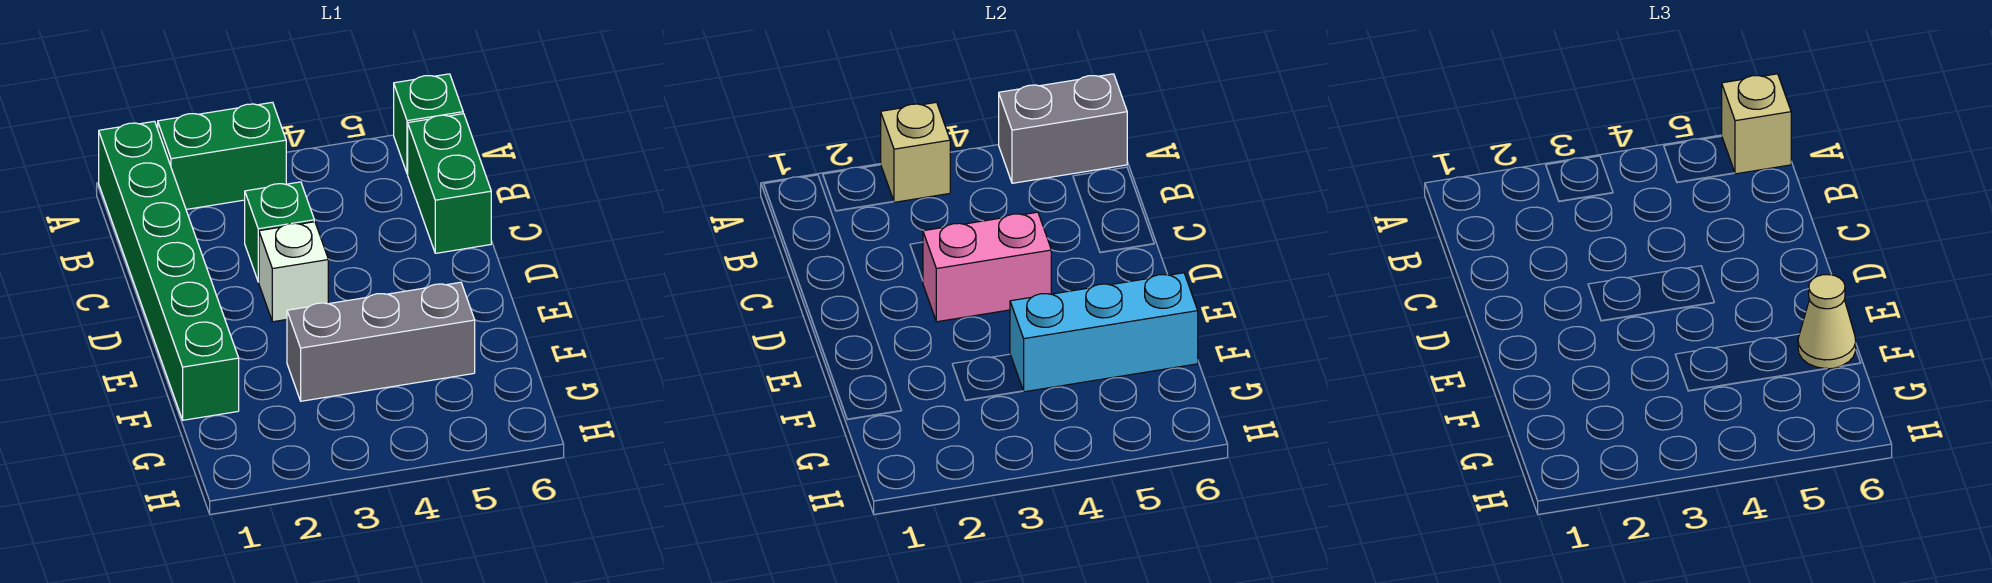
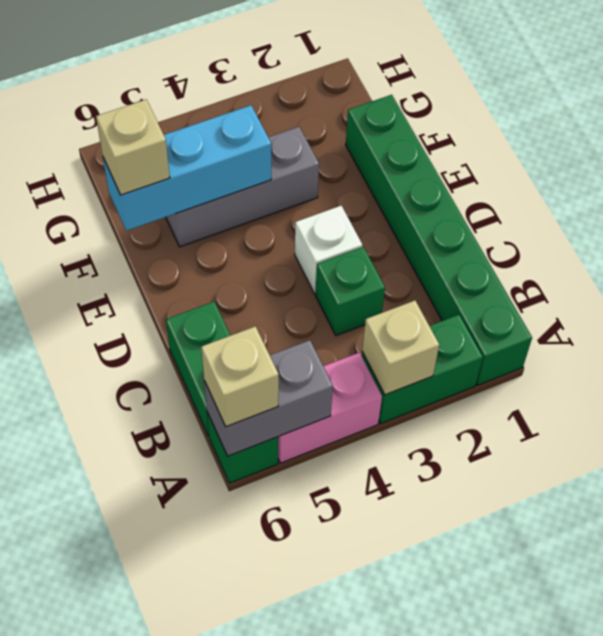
pink brick D3:D4 level 2 -> pink brick A4:A5 level 1
tan cone F6 level 3 -> tan brick F6 level 3

